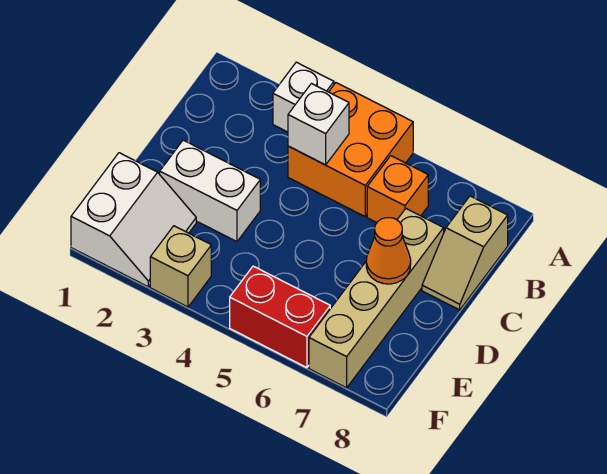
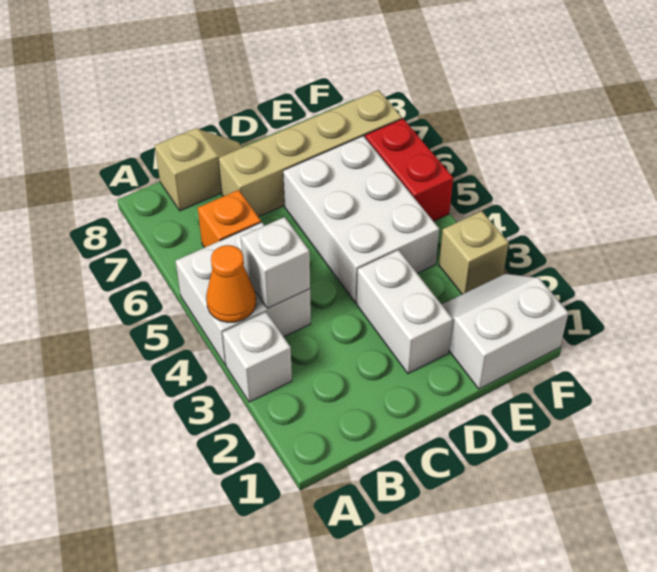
orange brick A4:B5 level 1 -> white brick A4:B5 level 1
none -> white brick D4:E6 level 1
orange cone D7 level 2 -> orange cone A4 level 2

